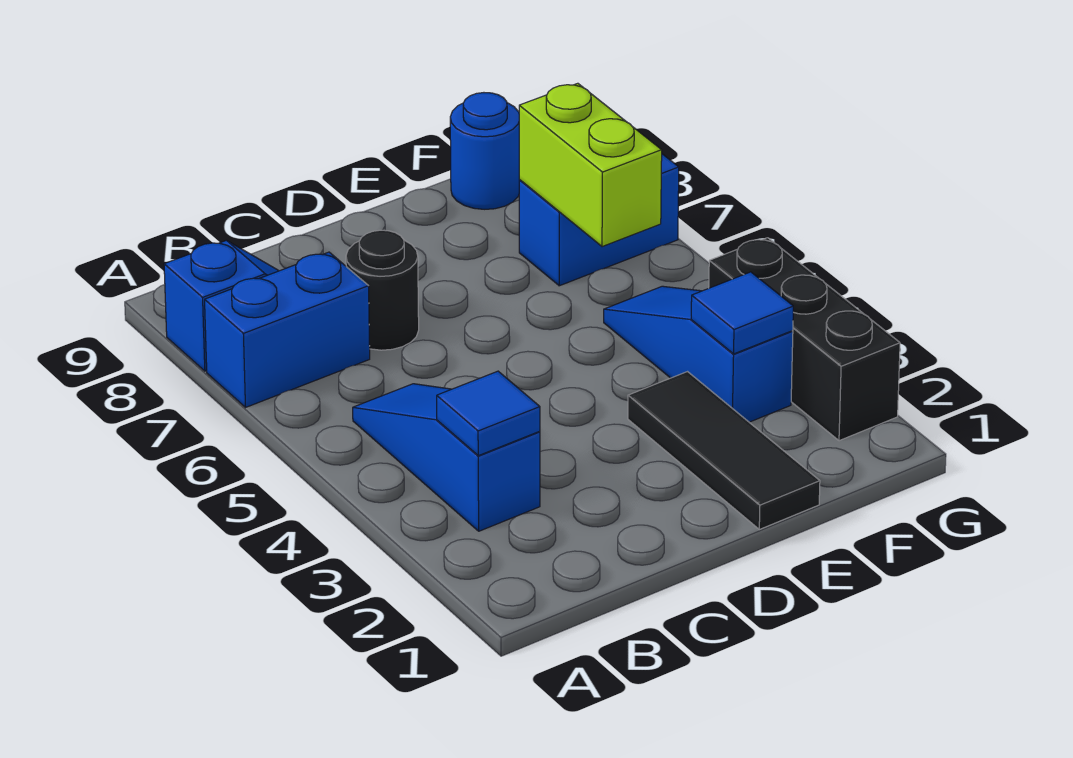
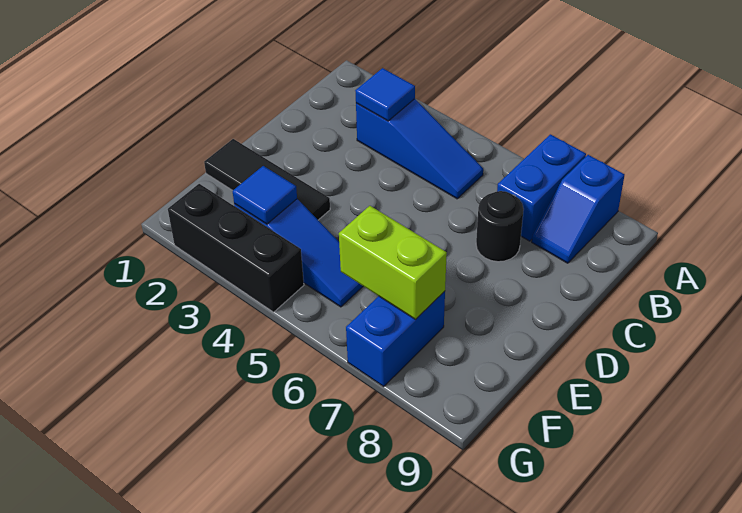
blue round brick F9 level 1 -> none

